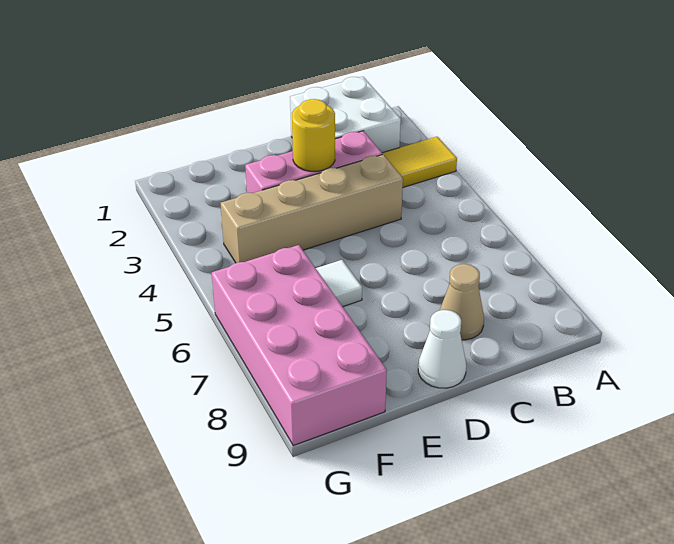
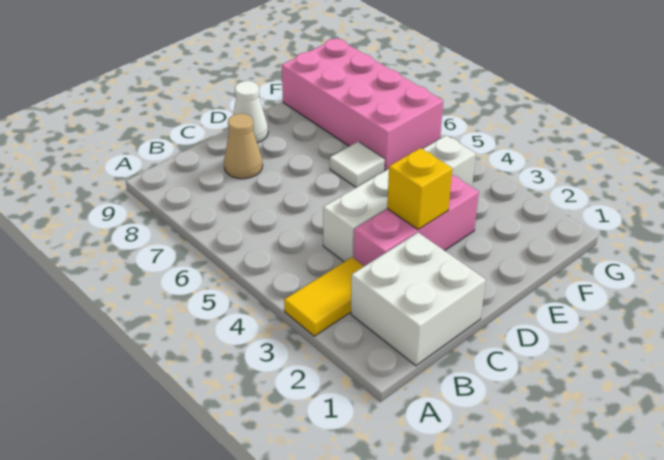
tan brick C4:F4 level 1 -> white brick C4:F4 level 1
yellow round brick D3 level 2 -> yellow brick D3 level 2

